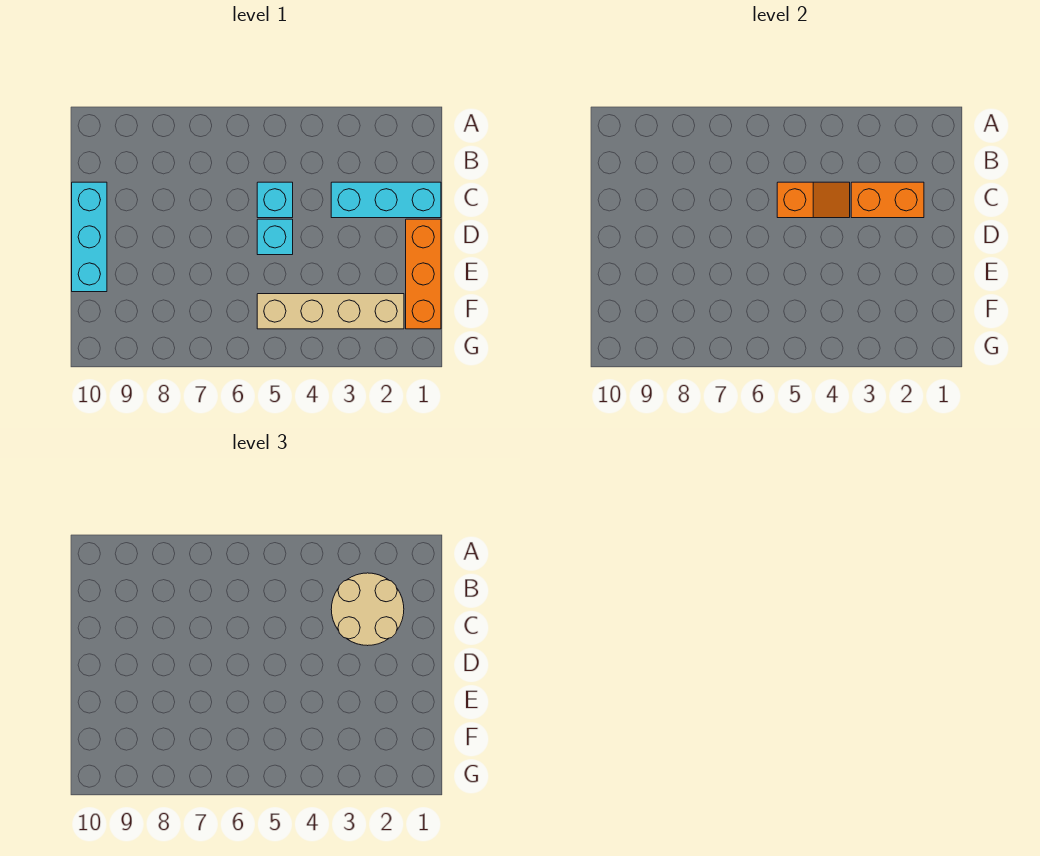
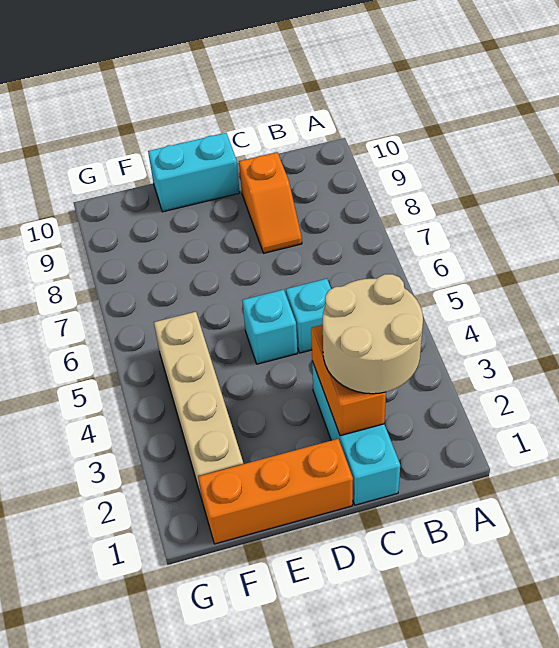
orange slope C4:C5 level 2 top 5 -> orange slope C8:C9 level 1 top 9
cyan brick C10:E10 level 1 -> cyan brick D10:E10 level 1

